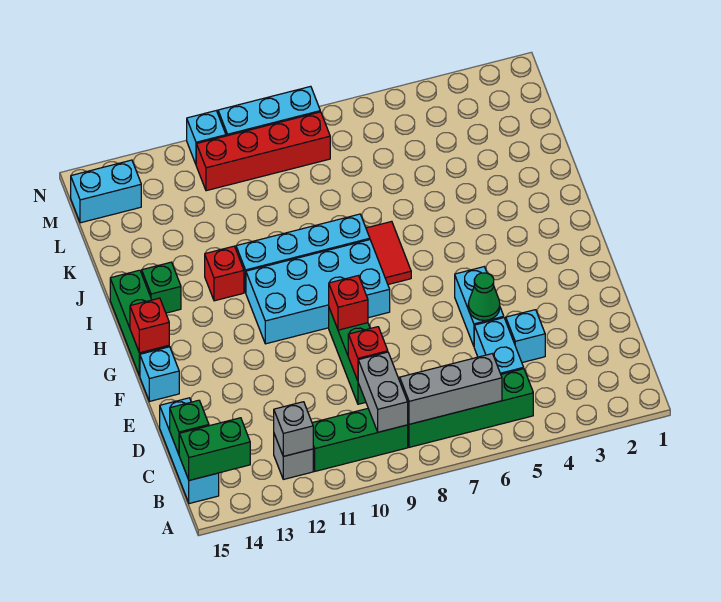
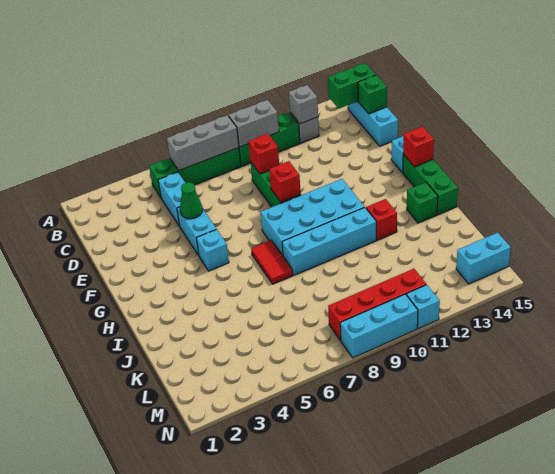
grey brick B9:C9 level 2 -> grey brick B9:B10 level 2
cyan brick D4 level 1 -> cyan brick G5 level 1

